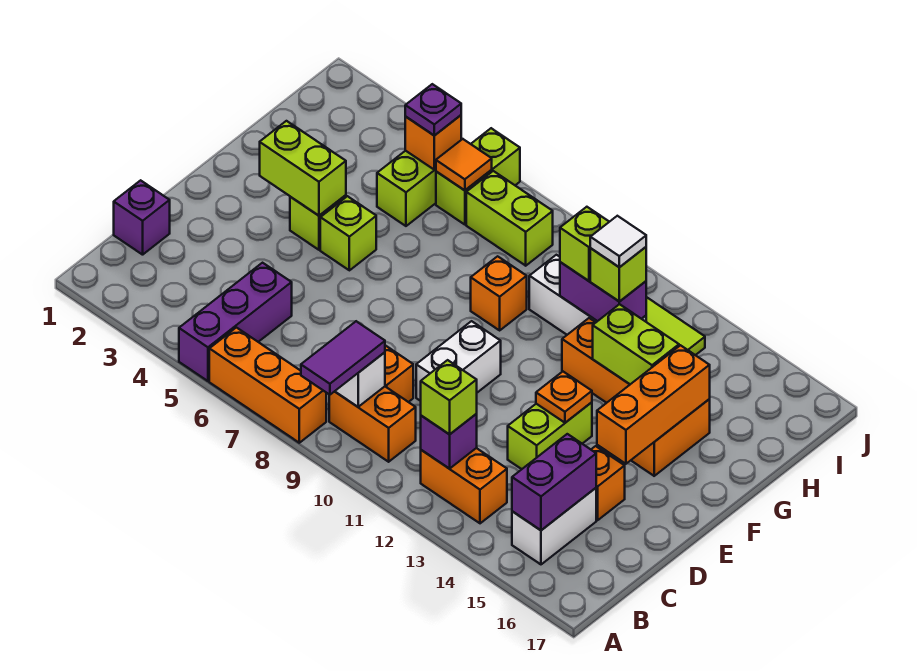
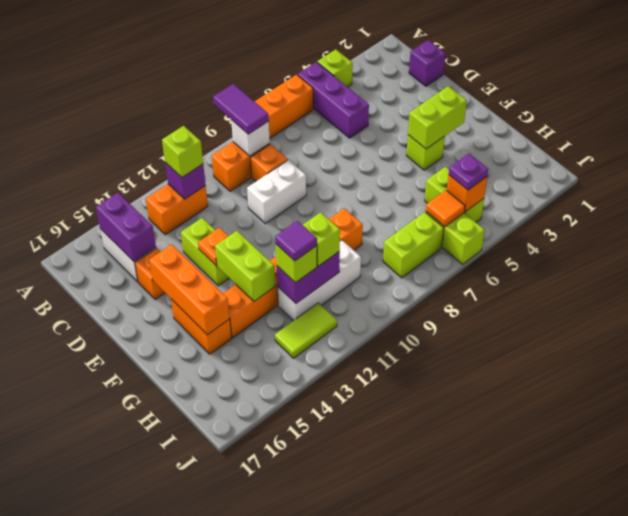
white brick D10:E10 level 1 -> white brick D9:D10 level 1
lime brick F5 level 1 -> lime brick A4 level 1
lime brick G13:G14 level 2 -> lime brick F13:G13 level 2
white tile H12 level 4 -> purple tile H12 level 4

